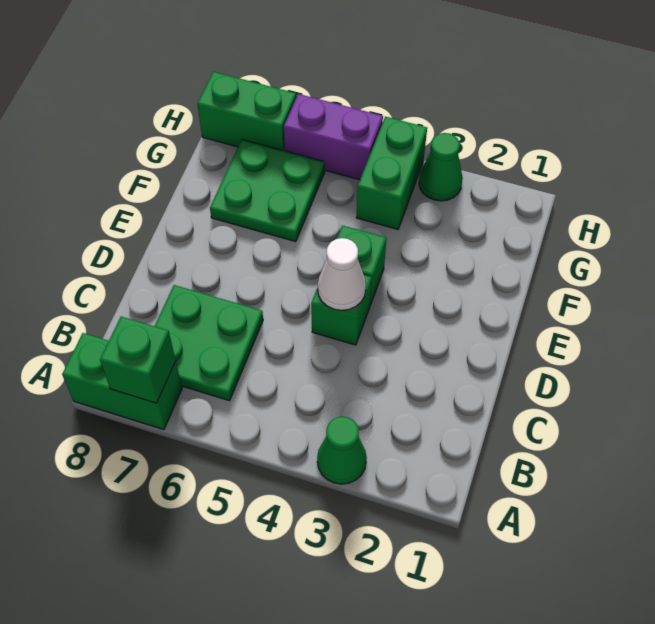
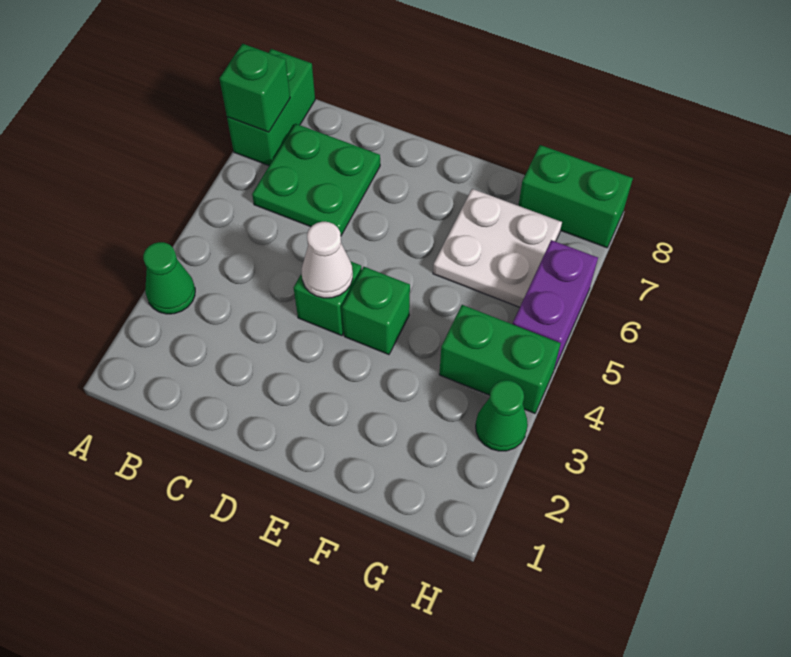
green plate F6:G7 level 1 -> white plate F6:G7 level 1
green brick H7:H8 level 1 -> green brick G8:H8 level 1

